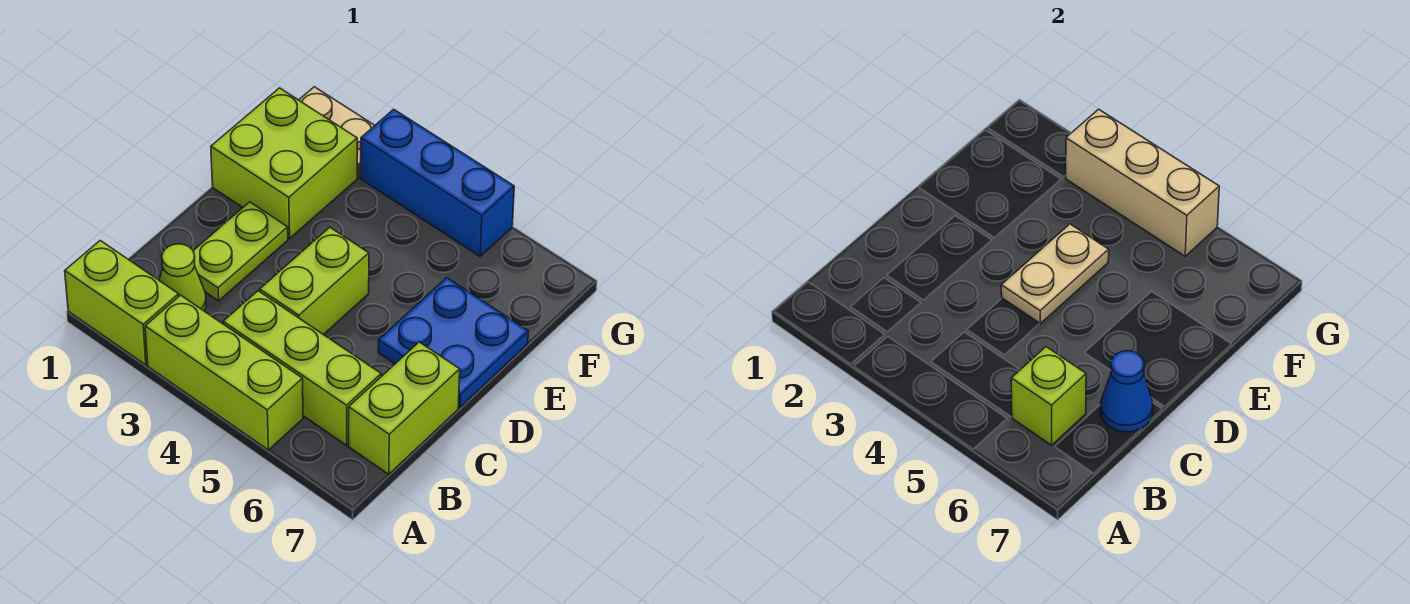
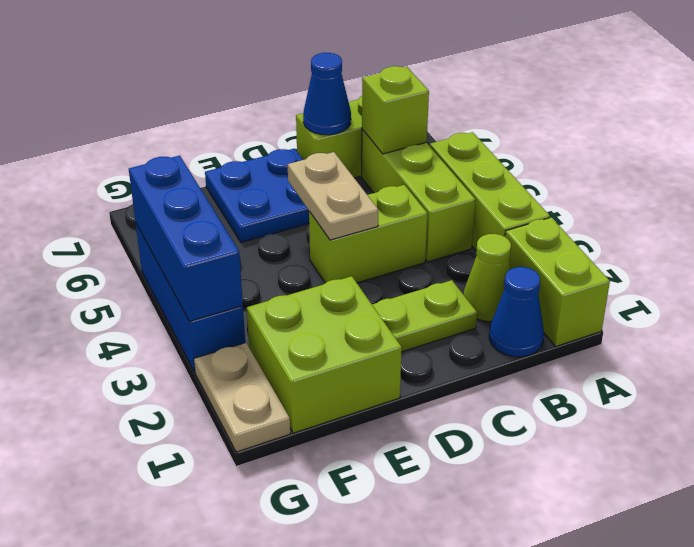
none -> blue cone B1 level 1
tan plate D4:E4 level 2 -> tan plate D4:D5 level 2
tan brick G3:G5 level 2 -> blue brick G3:G5 level 2

